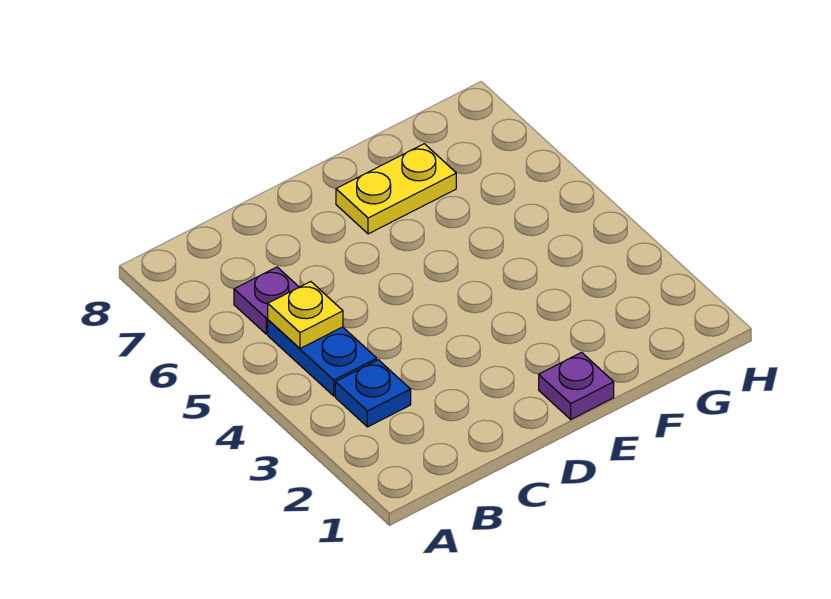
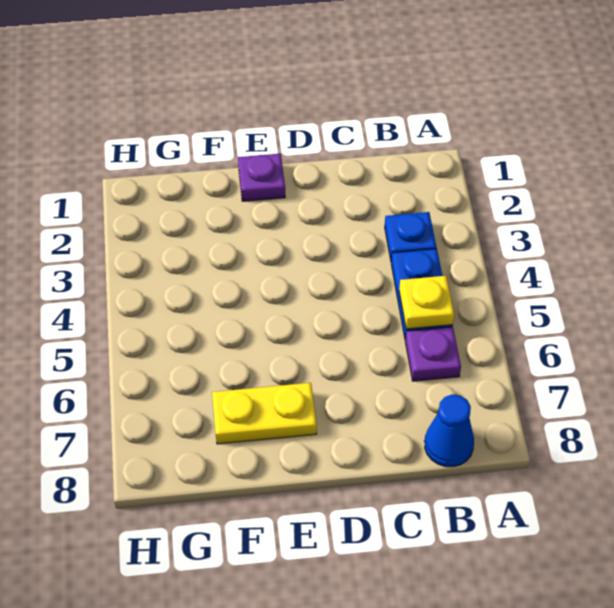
none -> blue cone B8 level 1

